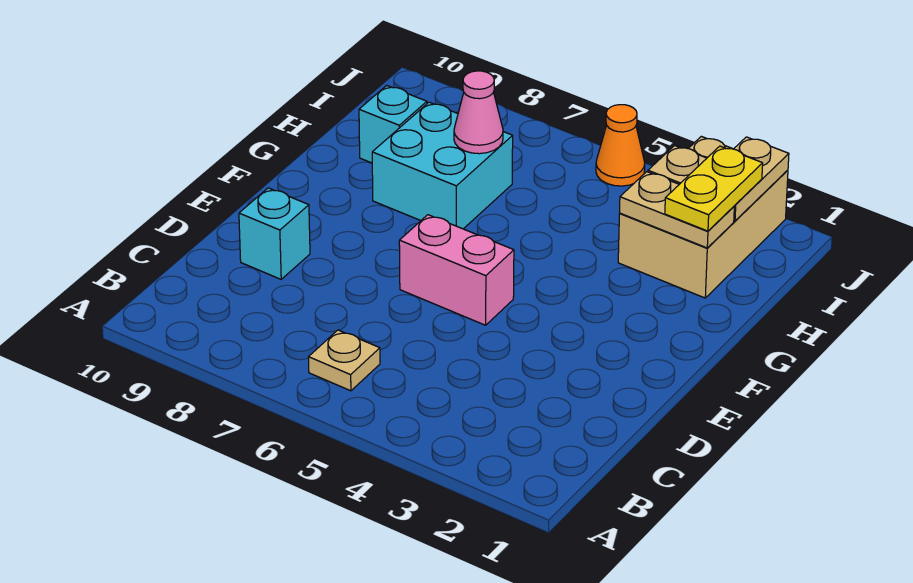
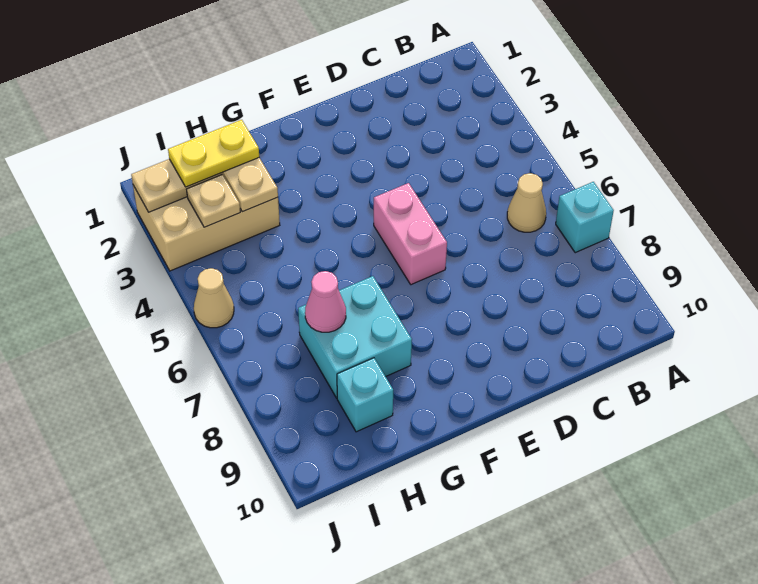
tan plate B6 level 1 -> tan cone B6 level 1
cyan brick D9 level 1 -> cyan brick A7 level 1
orange cone J5 level 1 -> tan cone J5 level 1

